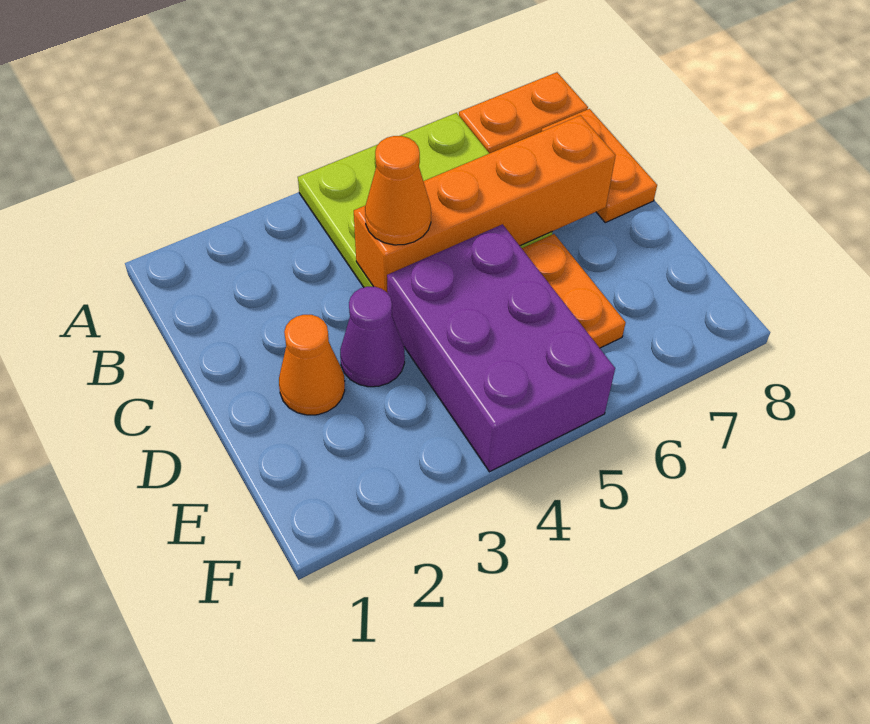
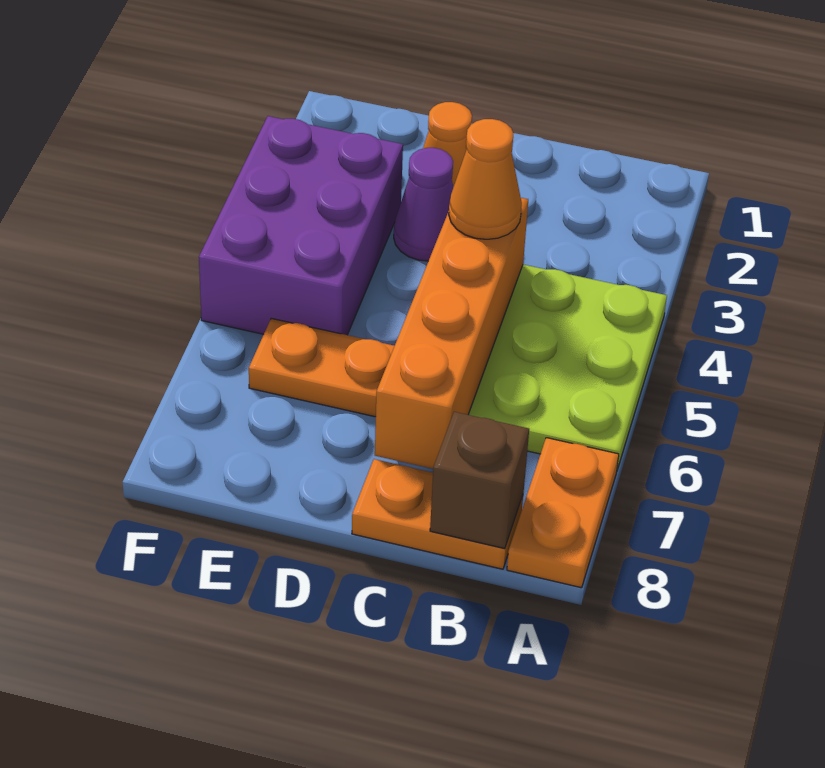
none -> brown brick B8 level 2
purple brick D4:F5 level 1 -> purple brick E3:F5 level 1

